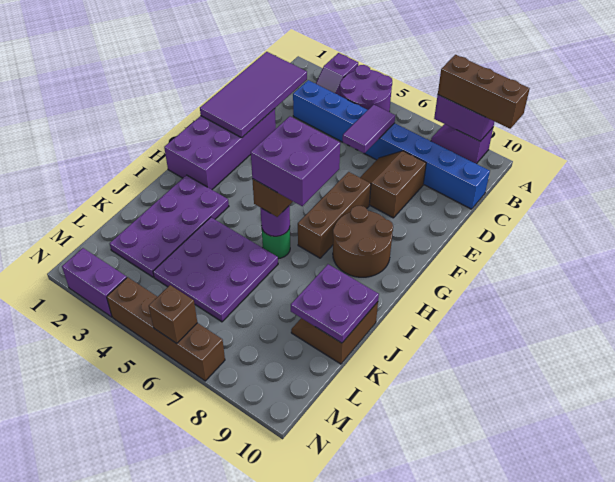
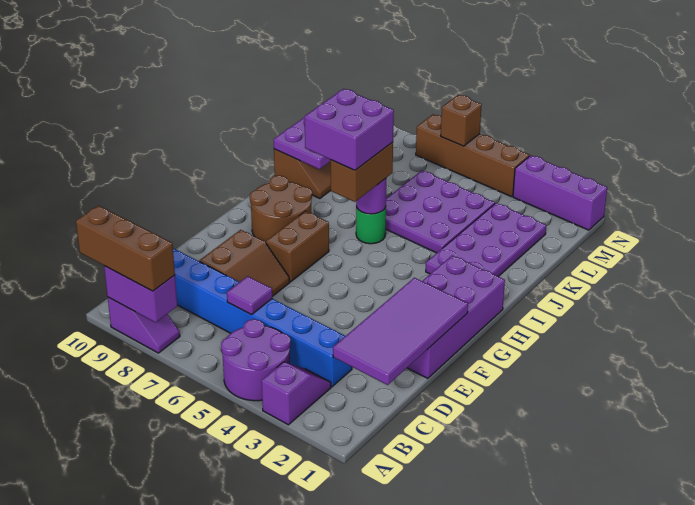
purple tile C6:D6 level 2 -> purple tile C6 level 2
brown brick F7:H7 level 1 -> brown brick F7:G7 level 1
purple brick N2:N3 level 1 -> purple brick N1:N3 level 1

